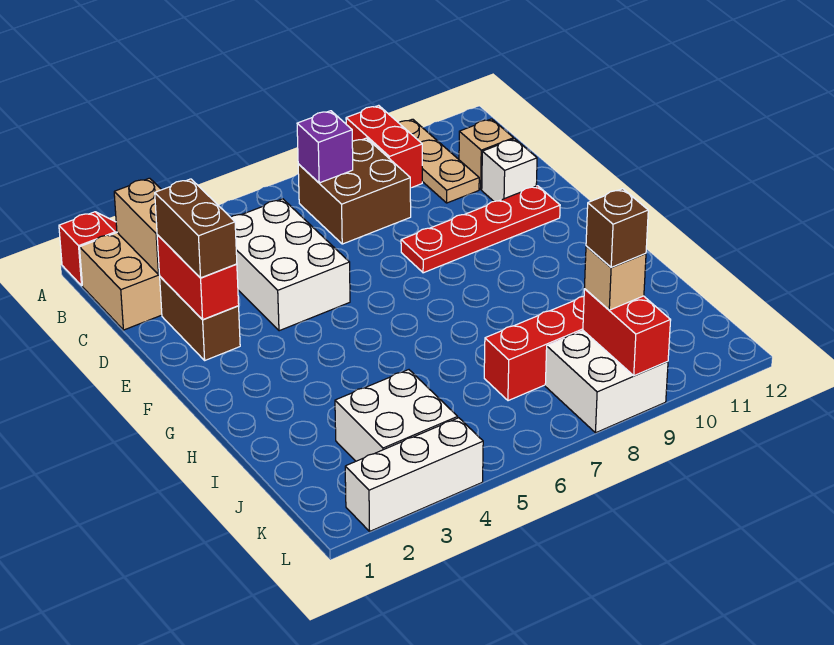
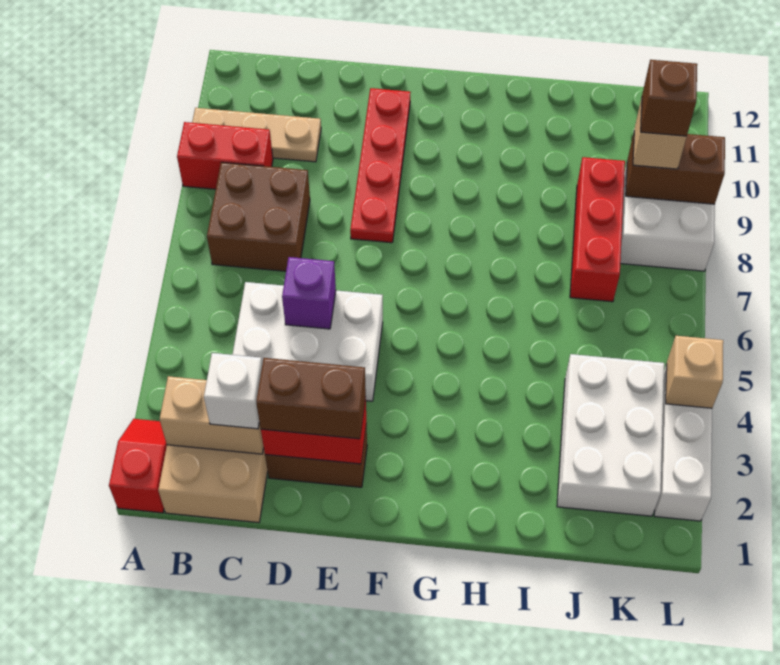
purple brick B7 level 2 -> purple brick D5 level 2
tan brick C11 level 1 -> tan brick L4 level 2
white brick D11 level 1 -> white brick C2 level 3
white brick J3:K4 level 1 -> white brick J2:K4 level 1
red brick K9:L9 level 2 -> brown brick K9:L9 level 2

